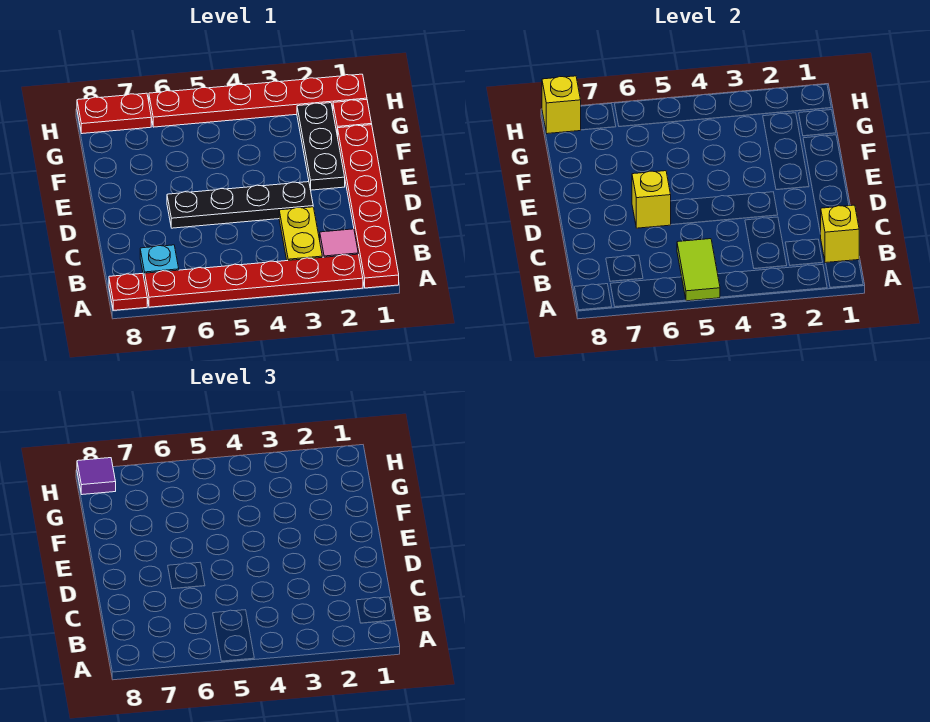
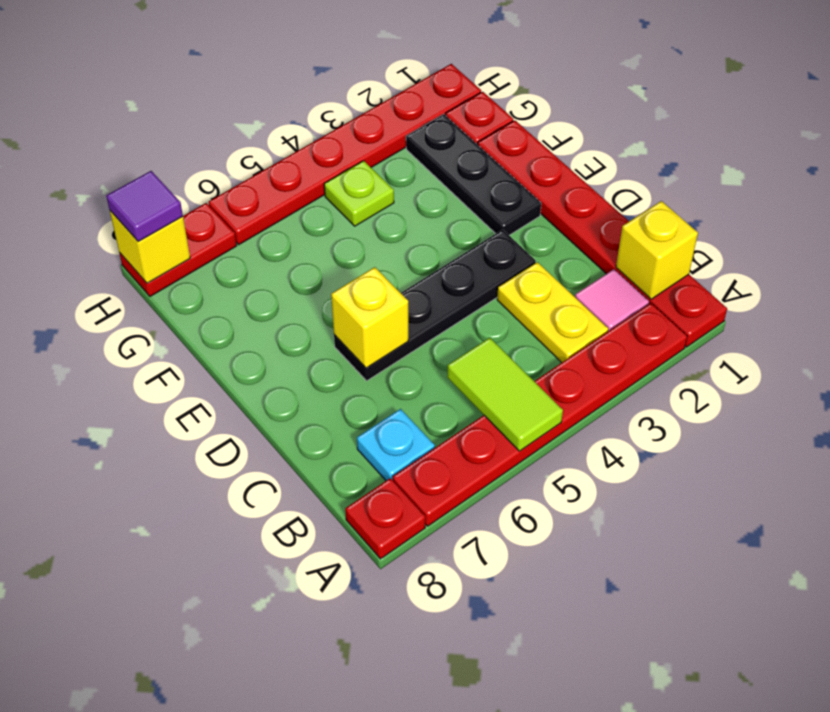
none -> lime plate G4 level 1

